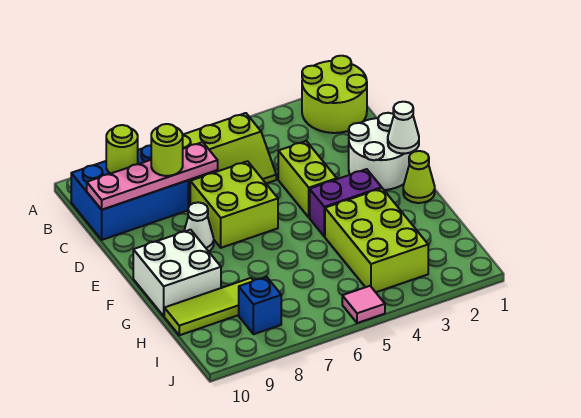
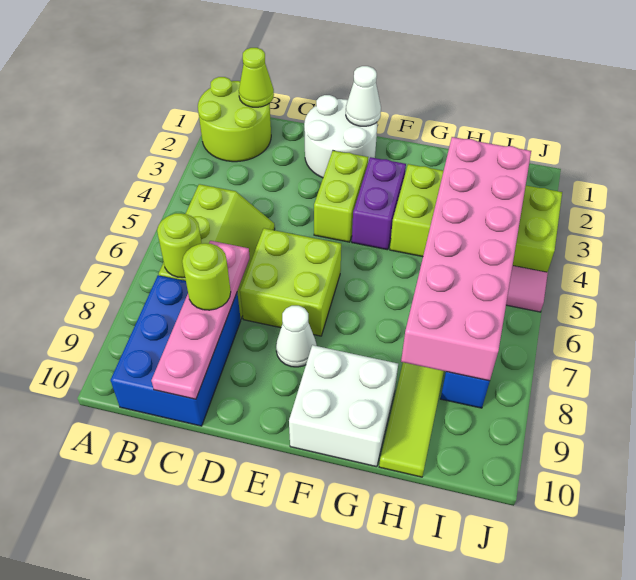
lime round brick B9 level 2 -> lime round brick B7 level 2
lime brick D4:E4 level 1 -> lime brick E3:E4 level 1
lime cone F1 level 1 -> lime cone B1 level 2
lime brick G3:I4 level 1 -> lime brick G3:J4 level 1
none -> pink brick H3:I8 level 2

